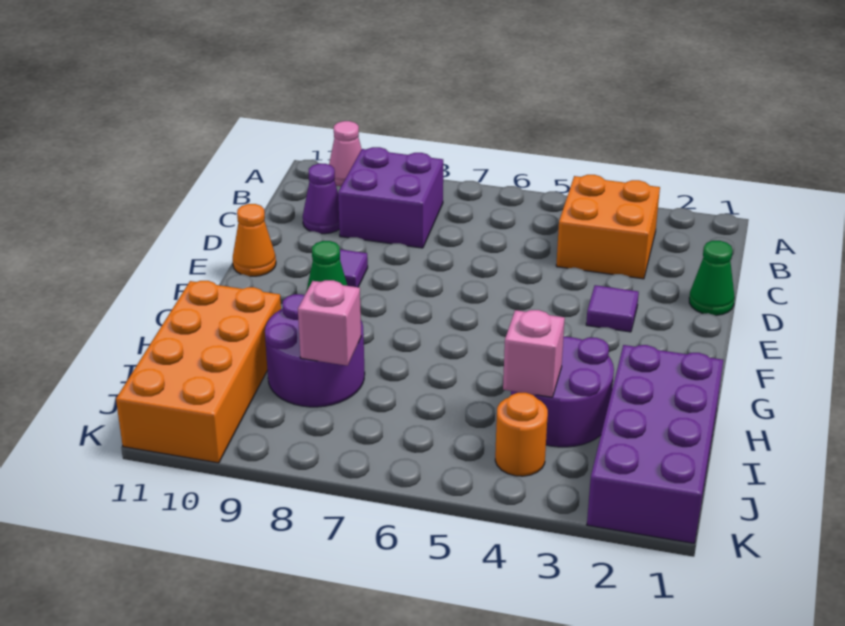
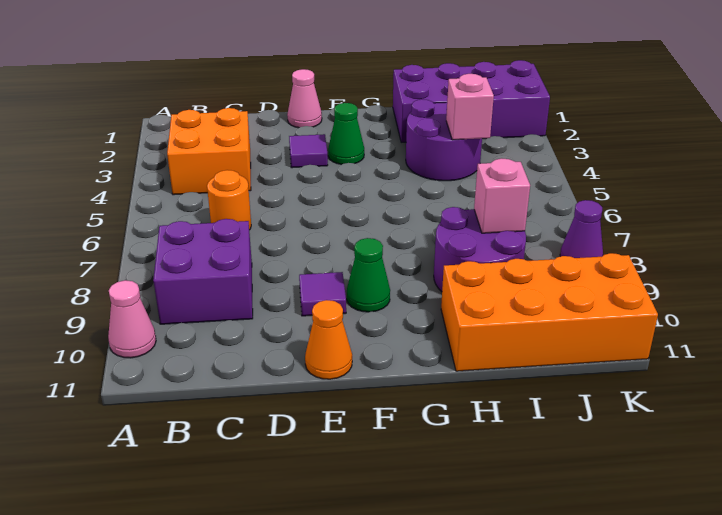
purple cone C10 level 1 -> purple cone K8 level 1
green cone D1 level 1 -> green cone F3 level 1
none -> pink cone E1 level 1
orange round brick J4 level 1 -> orange round brick C6 level 1

